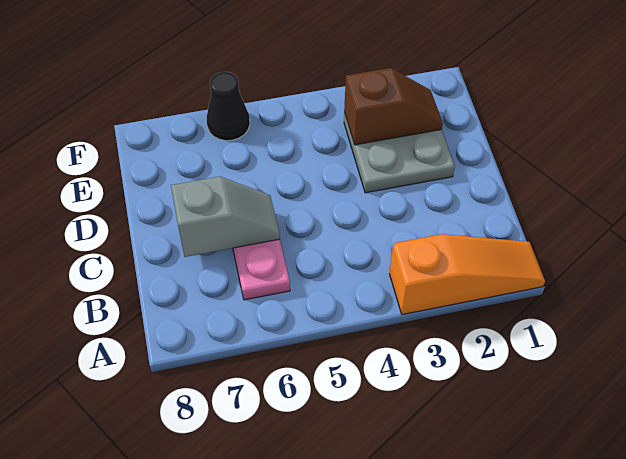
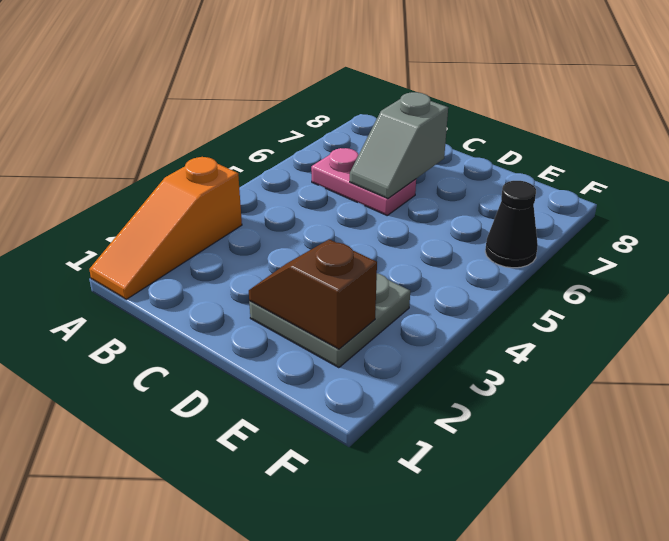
brown slope E2:E3 level 2 top 3 -> brown slope D2:E2 level 2 top E

